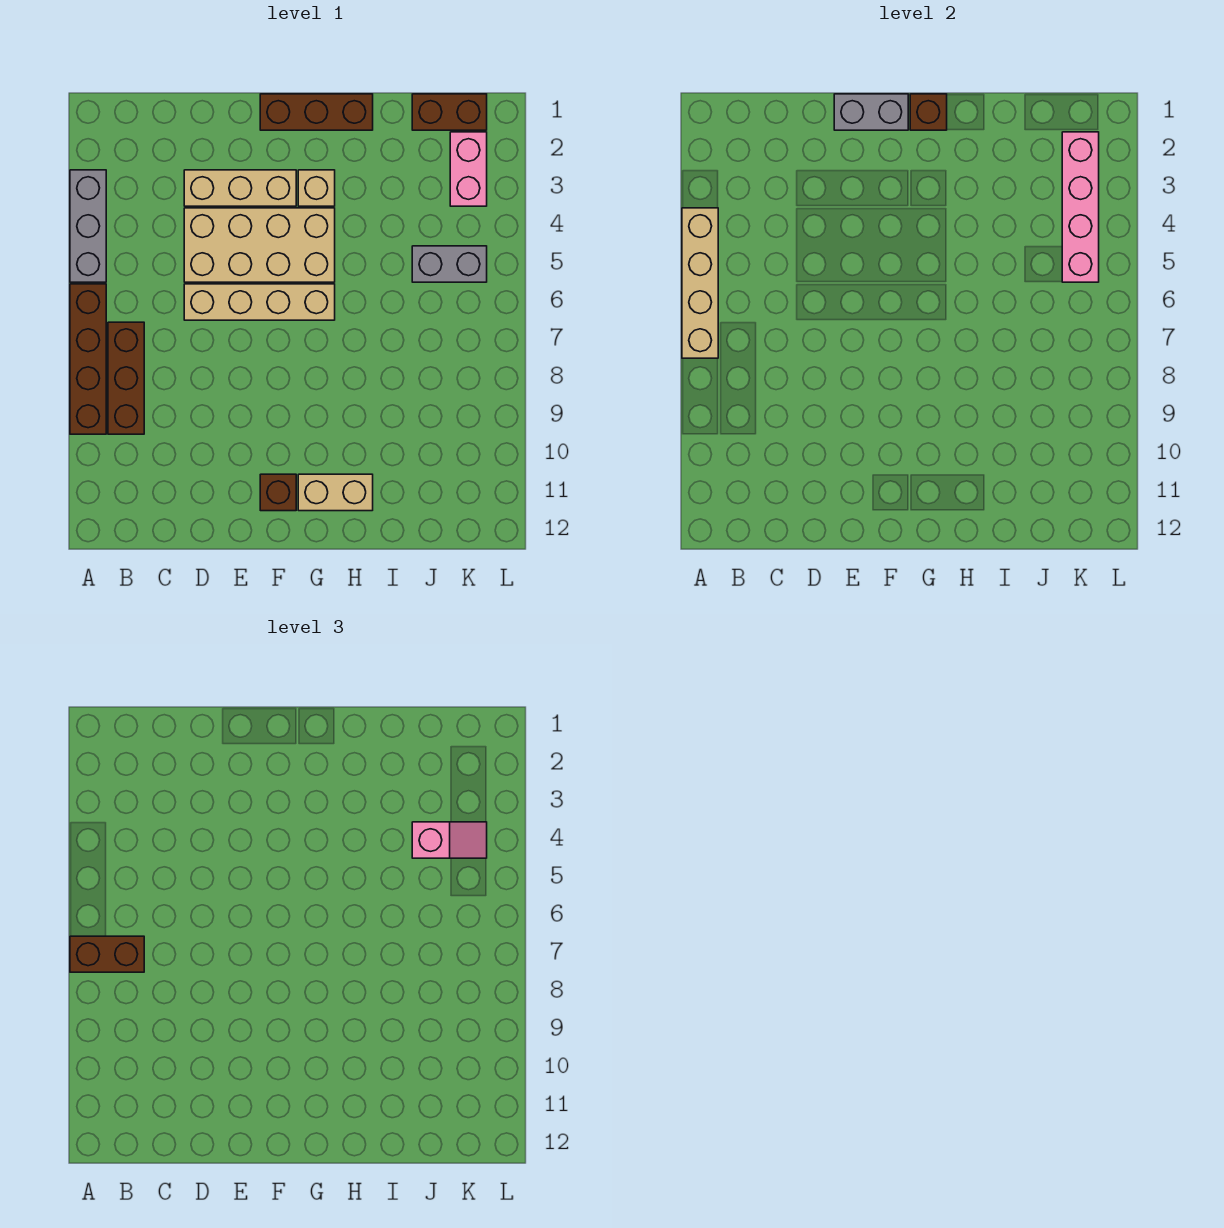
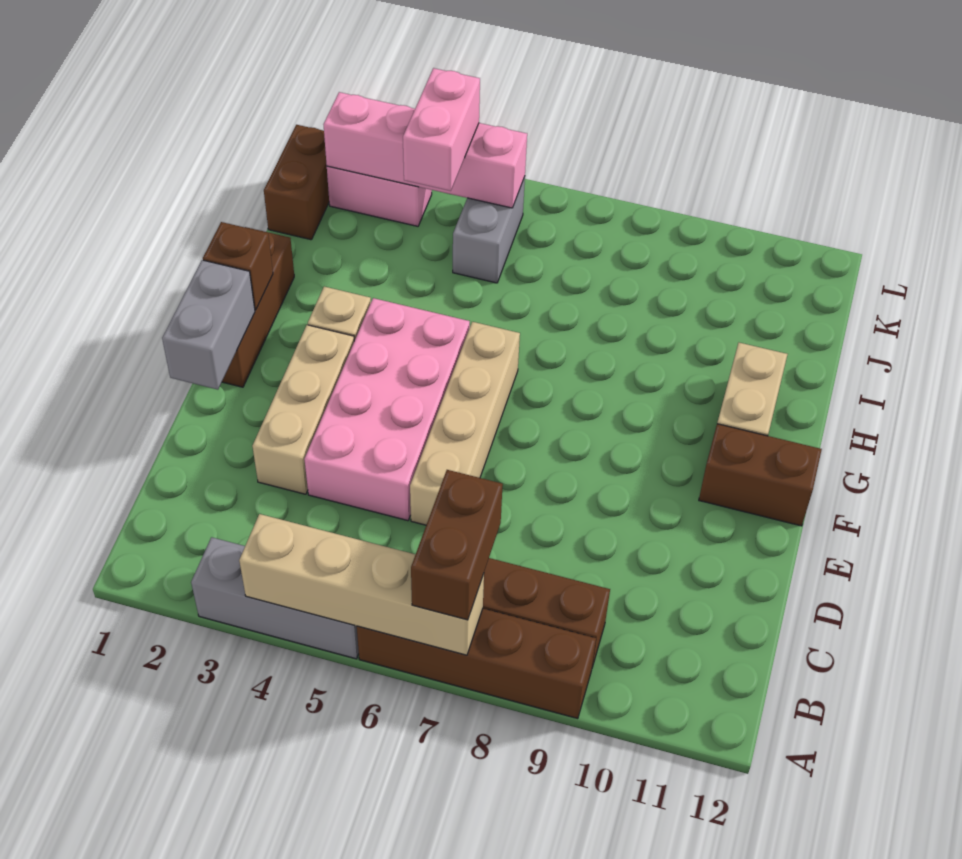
tan brick D4:G5 level 1 -> pink brick D4:G5 level 1
brown brick F11 level 1 -> brown brick F11:F12 level 1
pink slope J4:K4 level 3 top J -> pink brick J4:K4 level 3

